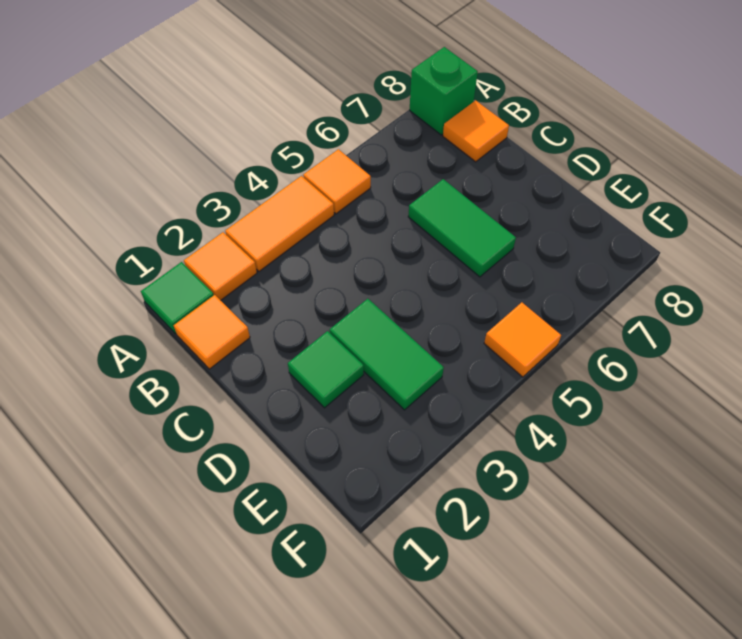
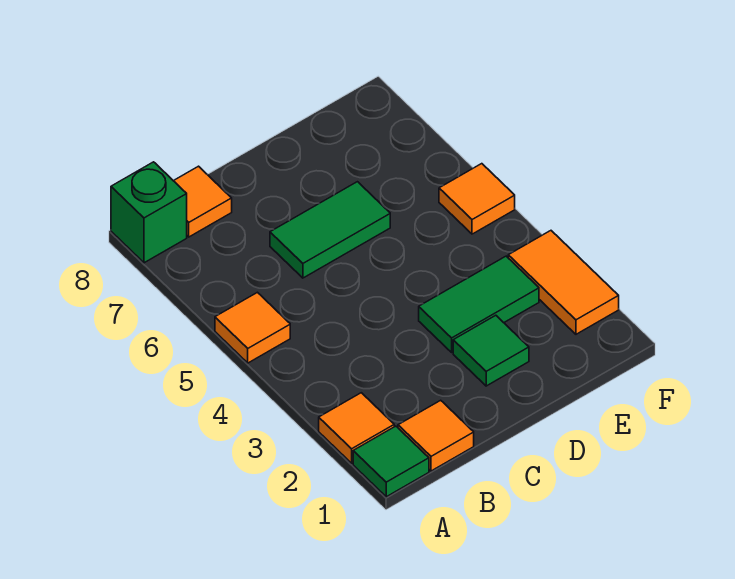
orange tile A3:A4 level 1 -> orange tile F2:F3 level 1

